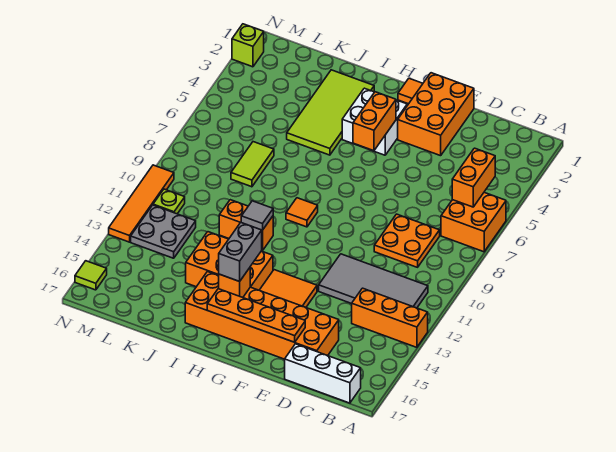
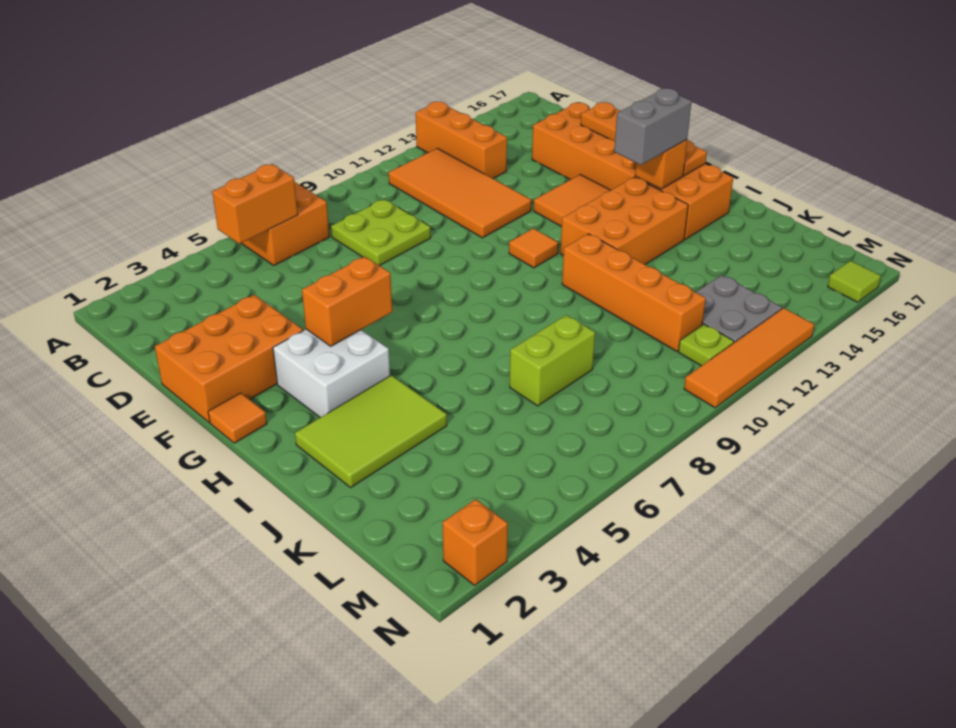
grey tile B11:E12 level 1 -> orange tile B11:E12 level 1
white brick B17:D17 level 1 -> none
orange plate C8:D9 level 1 -> lime plate C8:D9 level 1
orange tile H9 level 1 -> orange tile G11 level 1
orange brick H13:J14 level 1 -> orange brick H12:I14 level 1
lime tile I2:J5 level 1 -> lime tile I2:J4 level 1
orange brick I11:J11 level 1 -> orange brick I11:L11 level 1
grey tile I11 level 2 -> none
lime tile K7:K8 level 1 -> lime brick K7:K8 level 1
lime brick N2 level 1 -> orange brick N2 level 1

